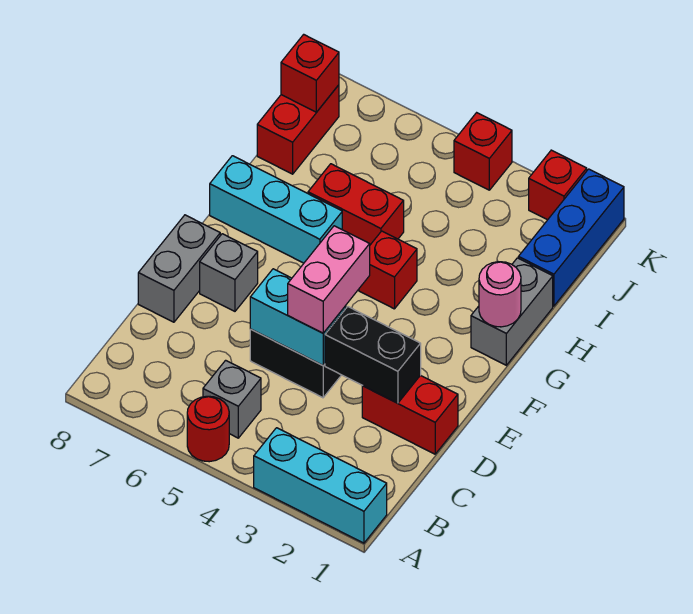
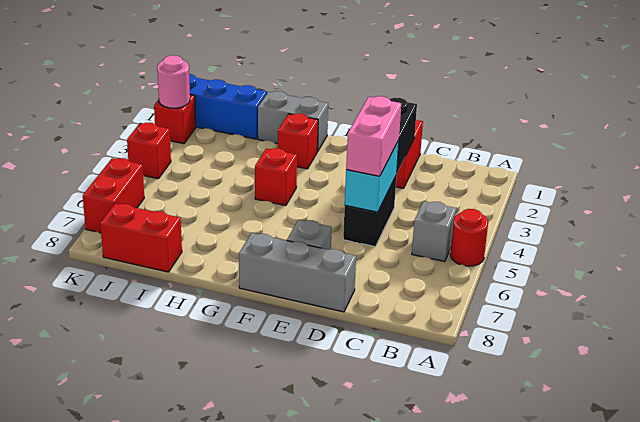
cyan brick A1:A3 level 1 -> none
pink brick D4:E4 level 3 -> pink brick D4:D5 level 3
grey brick D8:E8 level 1 -> grey brick D8:F8 level 1
pink round brick G1 level 2 -> pink round brick K2 level 2
cyan brick G6:G8 level 1 -> none
red brick H5:H6 level 1 -> red brick K6:K7 level 1
red brick J8 level 2 -> red brick G2 level 1

